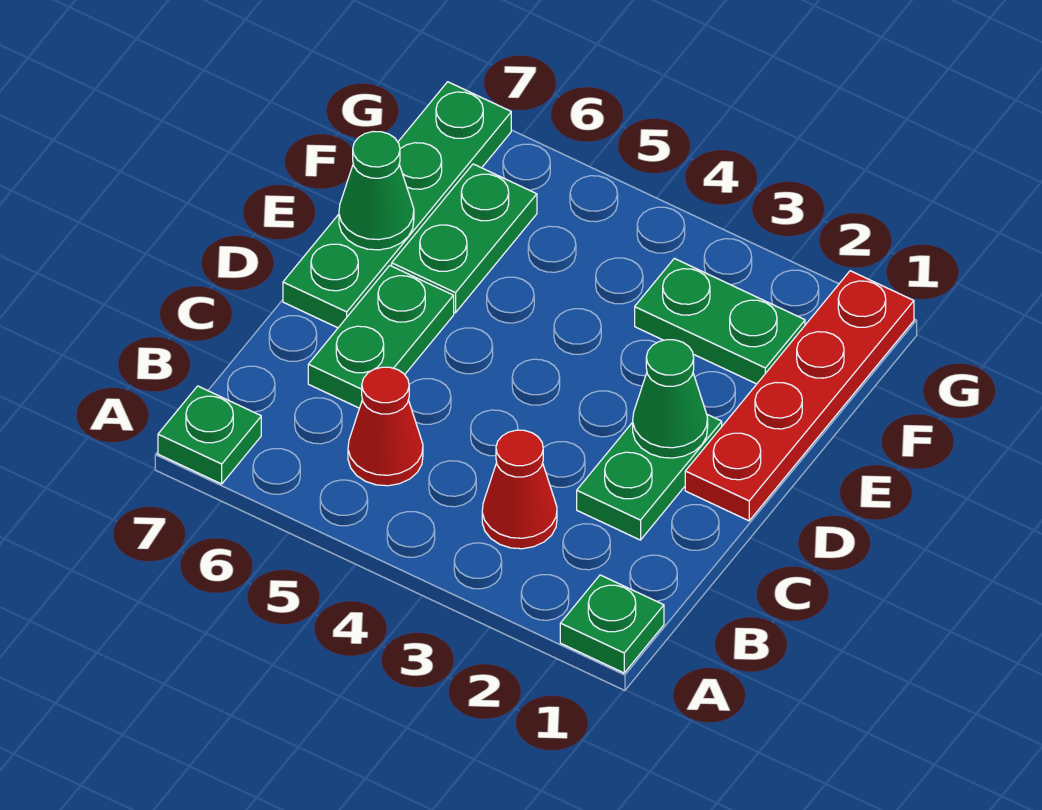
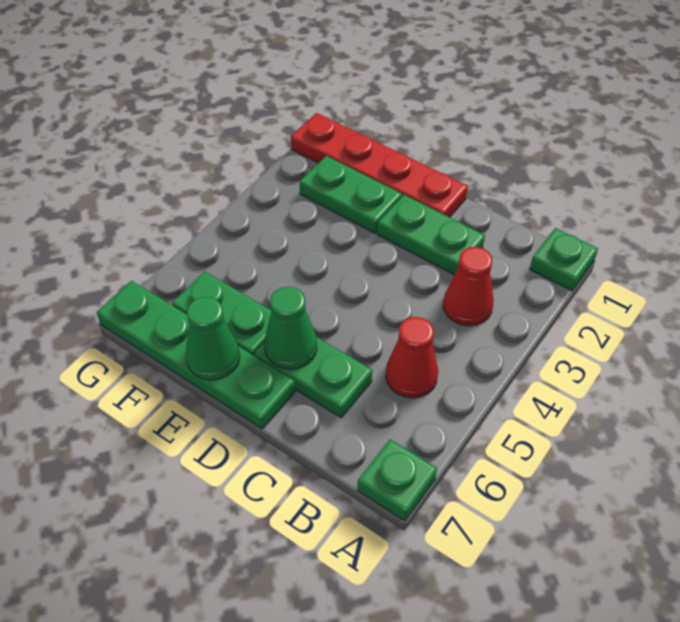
green cone D2 level 2 -> green cone D6 level 2
green plate F2:F3 level 1 -> green plate E2:F2 level 1

